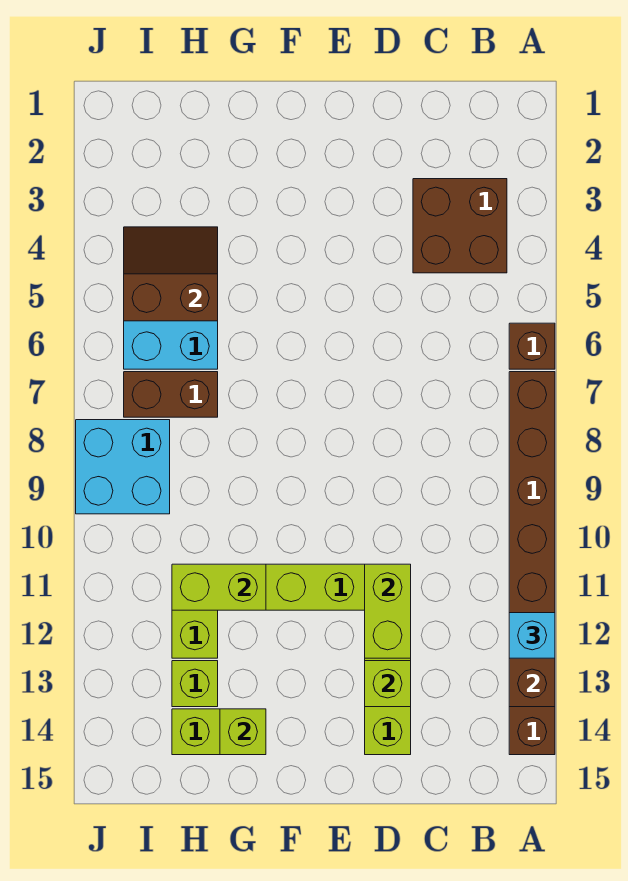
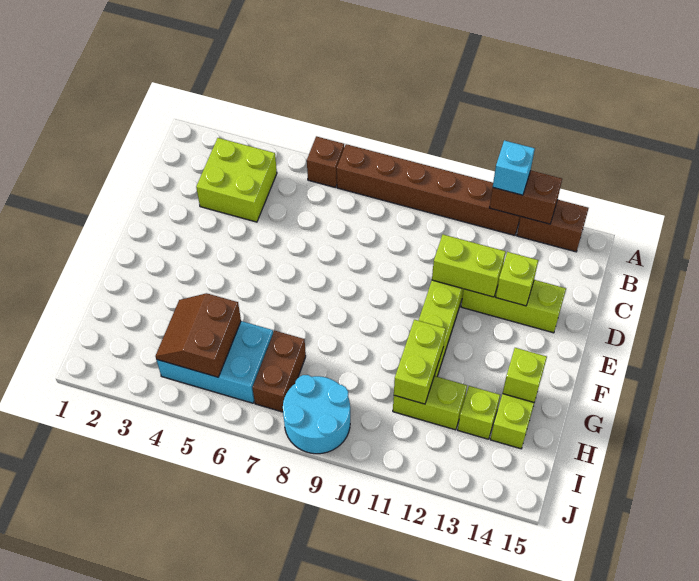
brown brick B3:C4 level 1 -> lime brick B3:C4 level 1
cyan brick I8:J9 level 1 -> cyan round brick I8:J9 level 1

